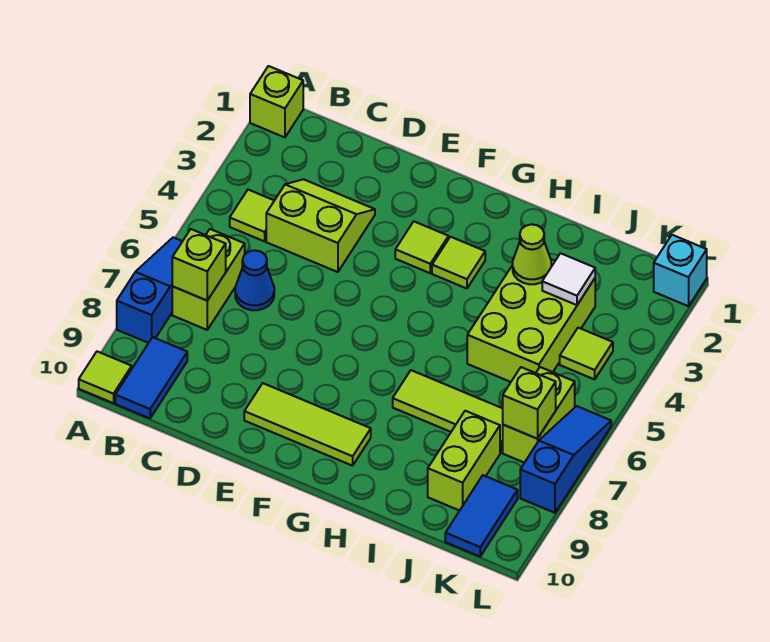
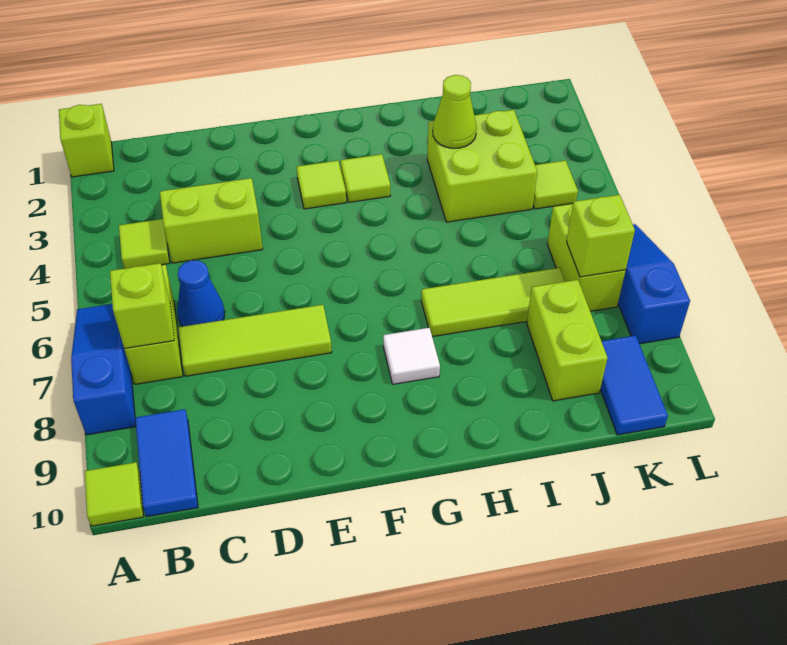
lime tile E9:G9 level 1 -> lime tile C7:E7 level 1
lime brick I3:J5 level 1 -> lime brick I3:J4 level 1
white tile J3 level 2 -> white tile G8 level 1
cyan brick L1 level 1 -> none

